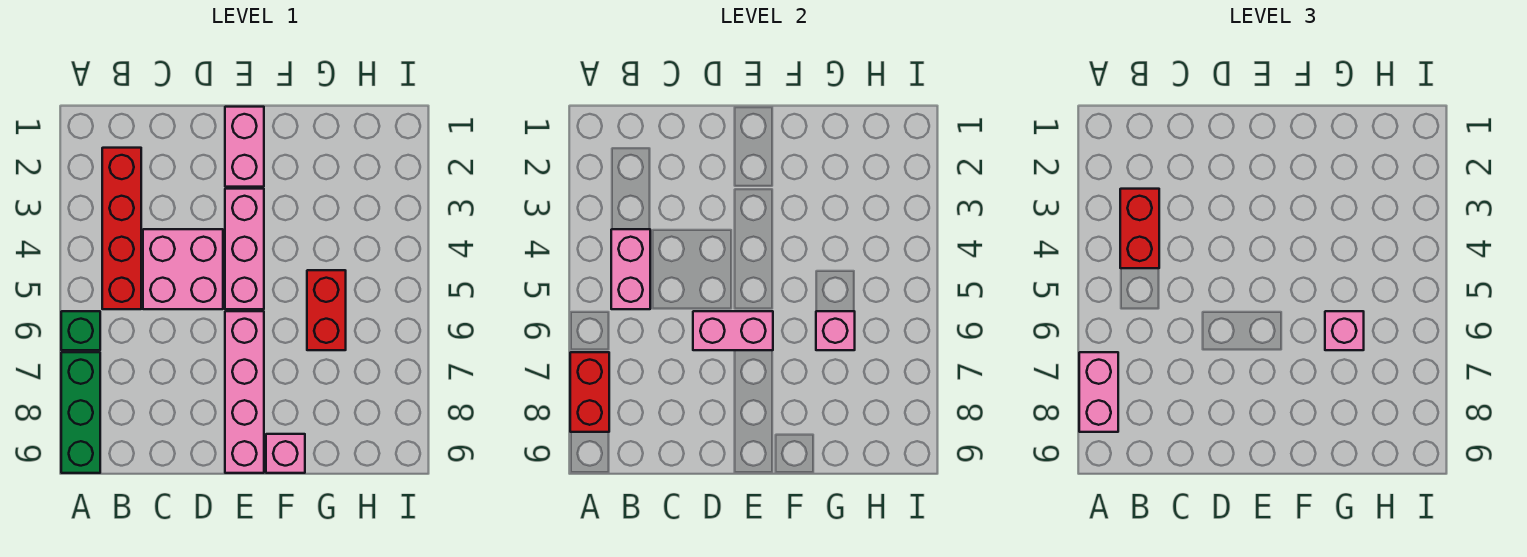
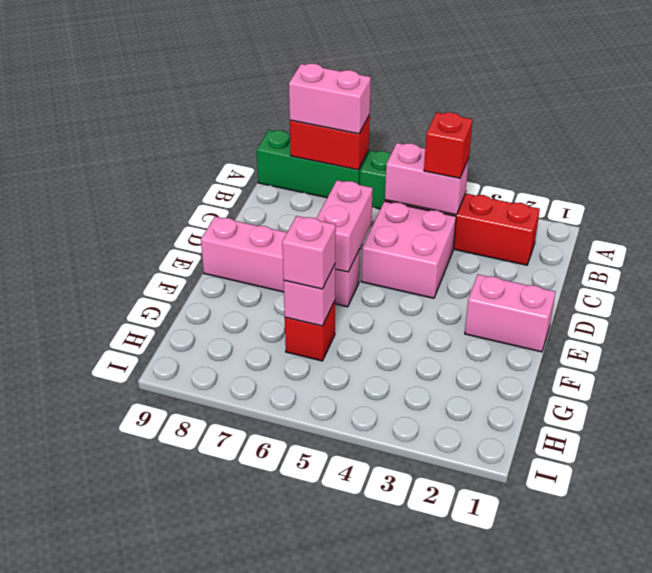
red brick B3:B4 level 3 -> red brick B4 level 3
pink brick E3:E5 level 1 -> none
pink brick F9 level 1 -> none
red brick G5:G6 level 1 -> red brick G6 level 1

